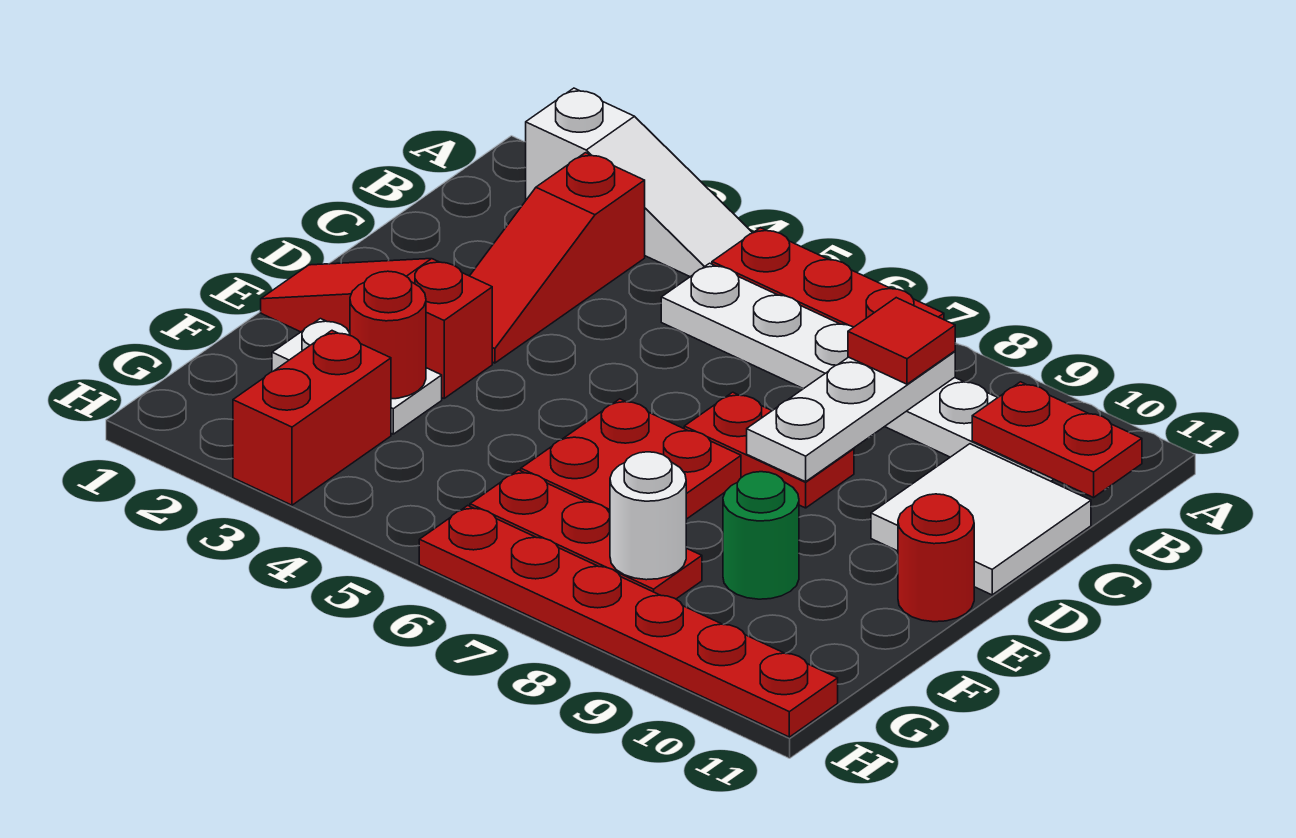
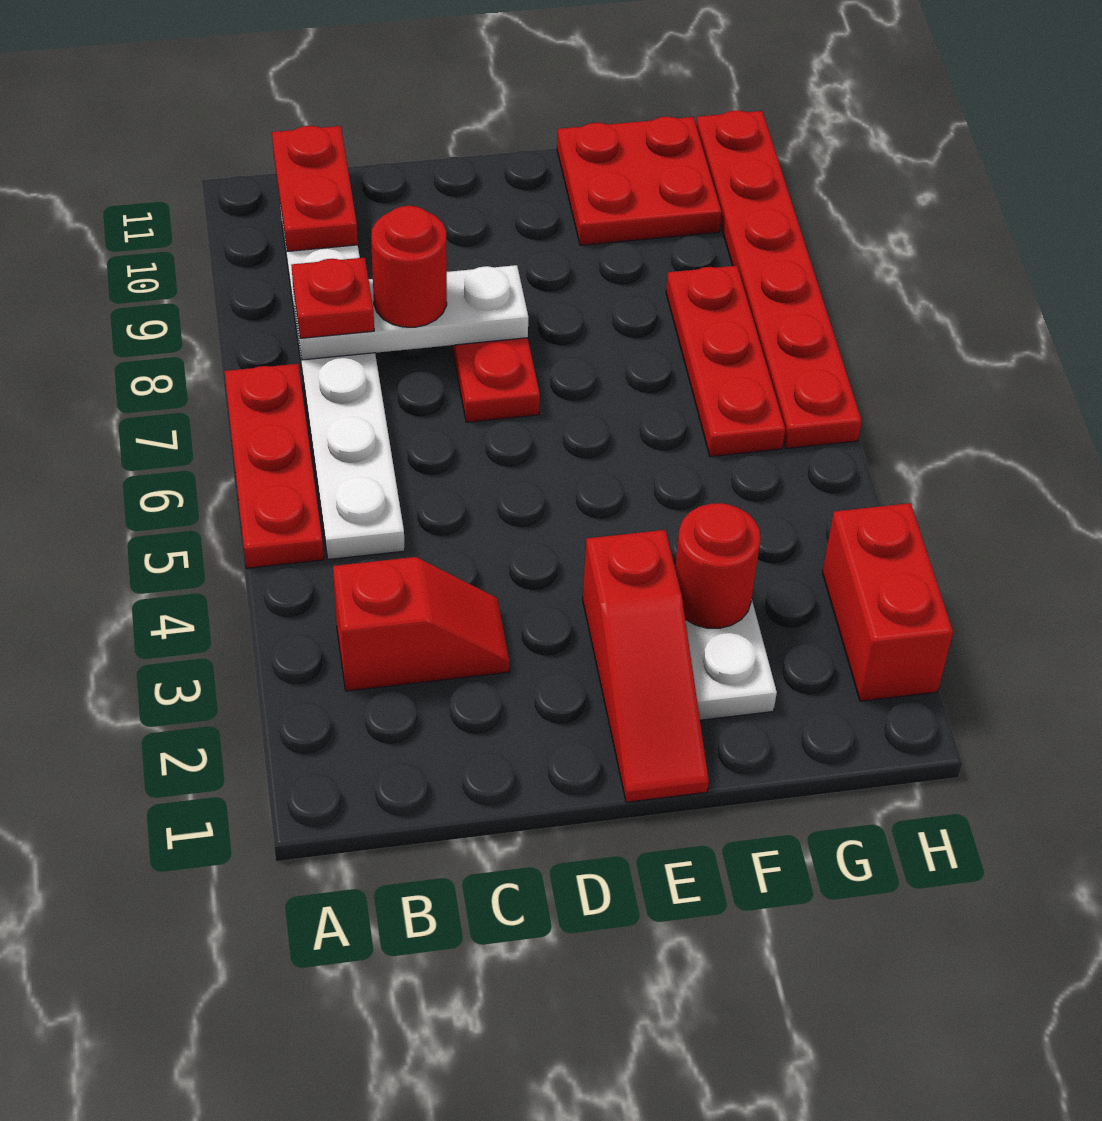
white slope A2:A4 level 1 top 2 -> none
red slope B3:D3 level 1 top B -> red slope B3:C3 level 1 top B
red tile B8 level 3 -> red plate B8 level 3
white tile C10:D11 level 1 -> none
red plate E6:F7 level 1 -> red plate F10:G11 level 1
red round brick E11 level 1 -> red round brick C8 level 3
green round brick F9 level 1 -> none
red brick G3:H3 level 1 -> red brick H2:H3 level 1
white round brick G8 level 2 -> none

